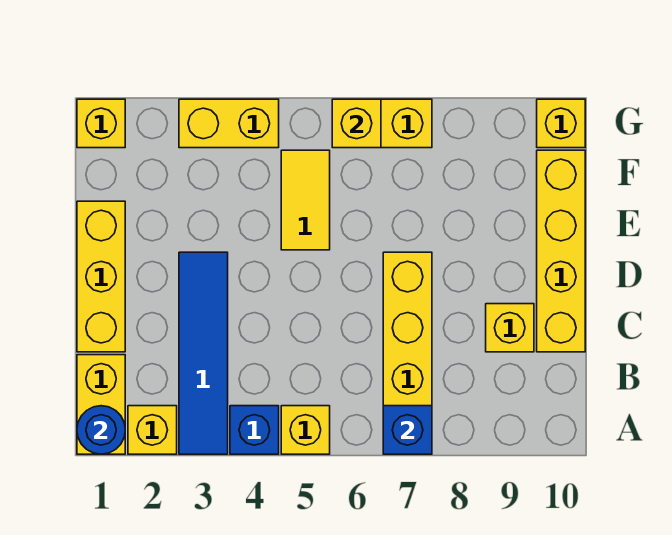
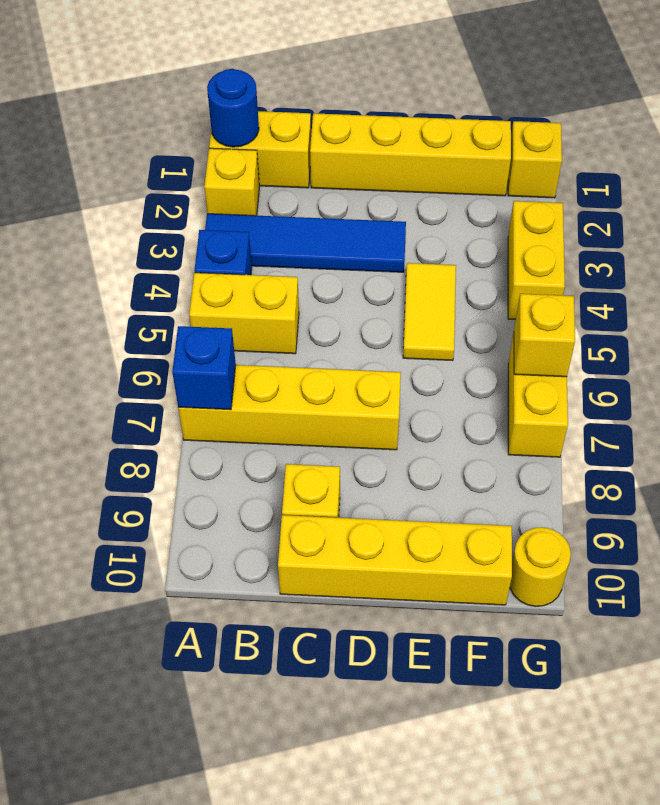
yellow brick A5 level 1 -> yellow brick A5:B5 level 1
yellow brick C1:E1 level 1 -> yellow brick C1:F1 level 1
yellow tile E5:F5 level 1 -> yellow tile E4:E5 level 1
yellow brick G10 level 1 -> yellow round brick G10 level 1

